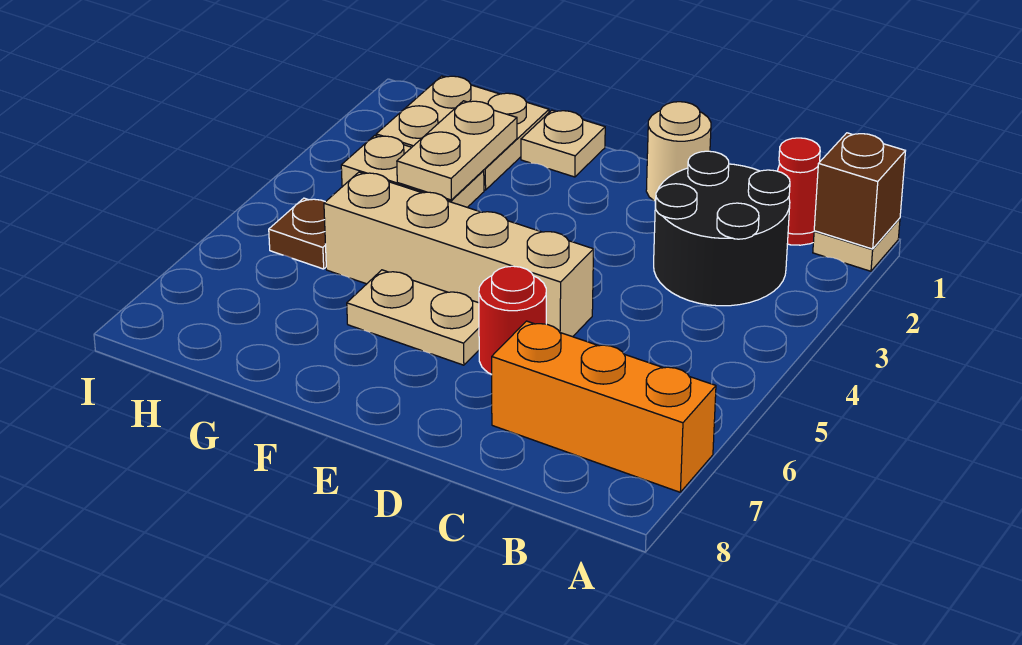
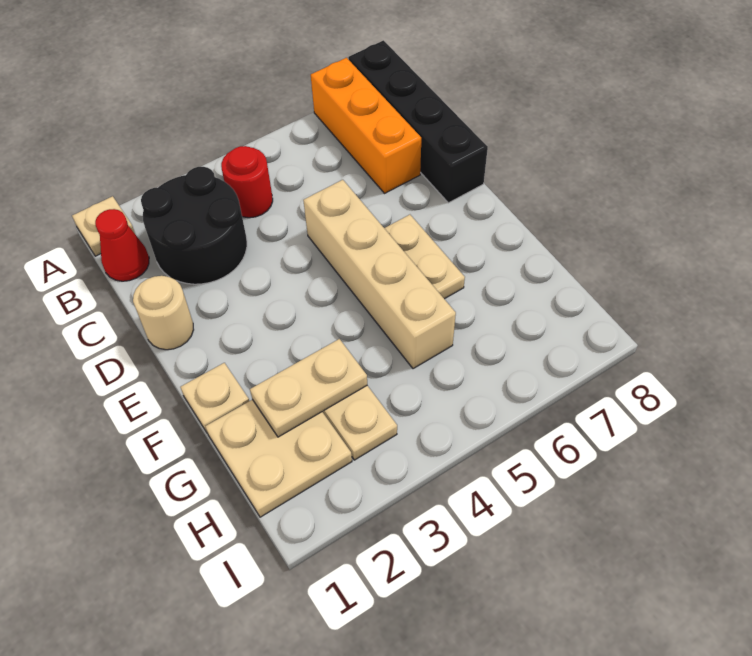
brown brick A1 level 2 -> none
none -> black brick A8:D8 level 1
red round brick D6 level 1 -> red round brick B4 level 1
brown plate H5 level 1 -> none

